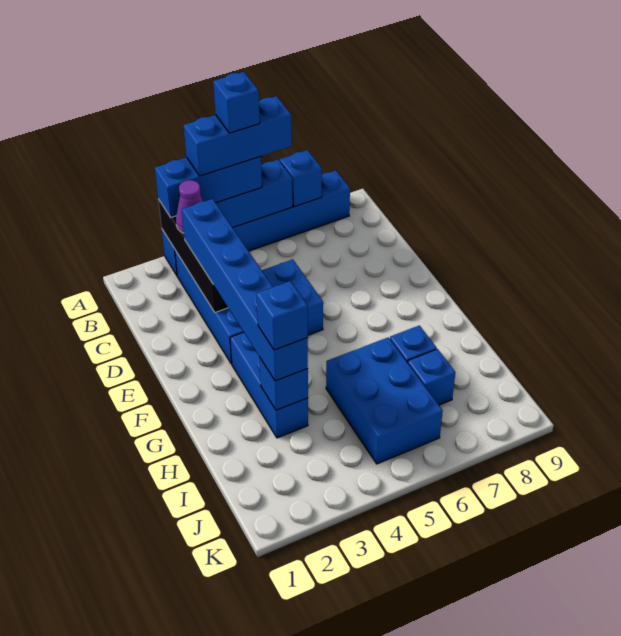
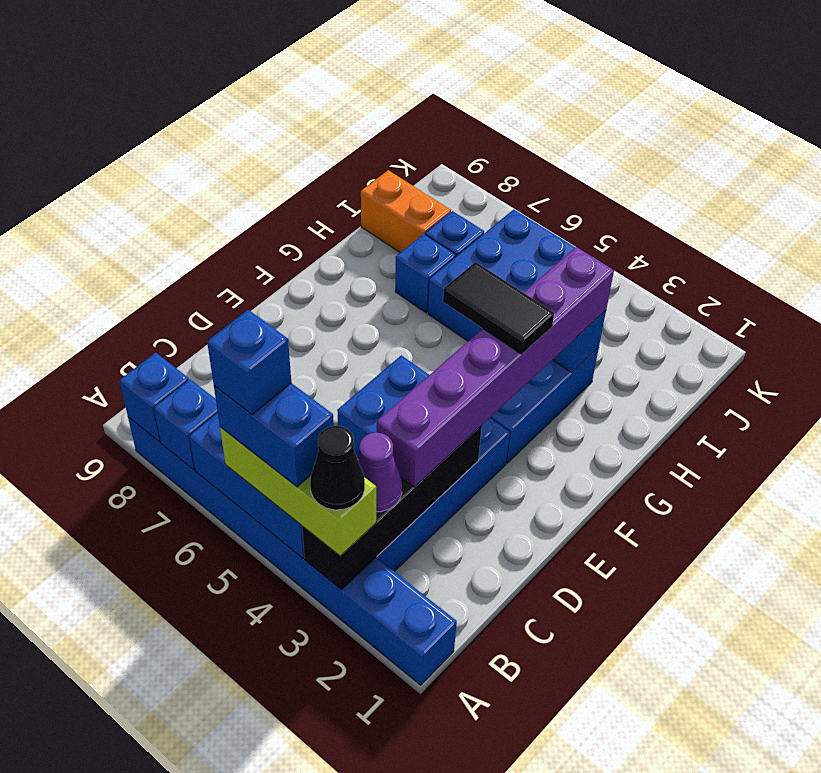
blue brick A3:A8 level 1 -> blue brick A1:A8 level 1
blue brick A3:A5 level 3 -> lime brick A3:A5 level 3
none -> black cone A3 level 4
blue brick A4:A6 level 4 -> blue brick A4:A5 level 4
blue brick C3:H3 level 3 -> purple brick C3:H3 level 3
none -> black tile F3:F4 level 4
blue brick H3 level 4 -> blue brick A8 level 2
none -> orange brick I8:I9 level 1

